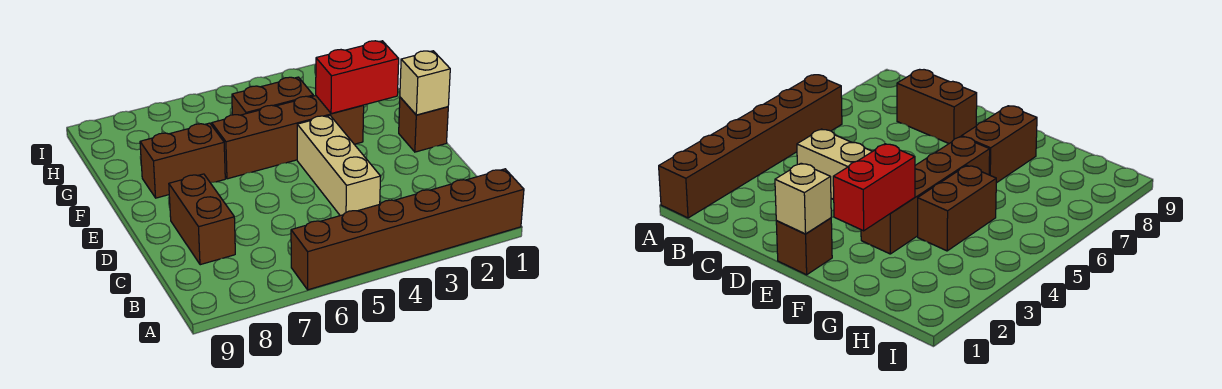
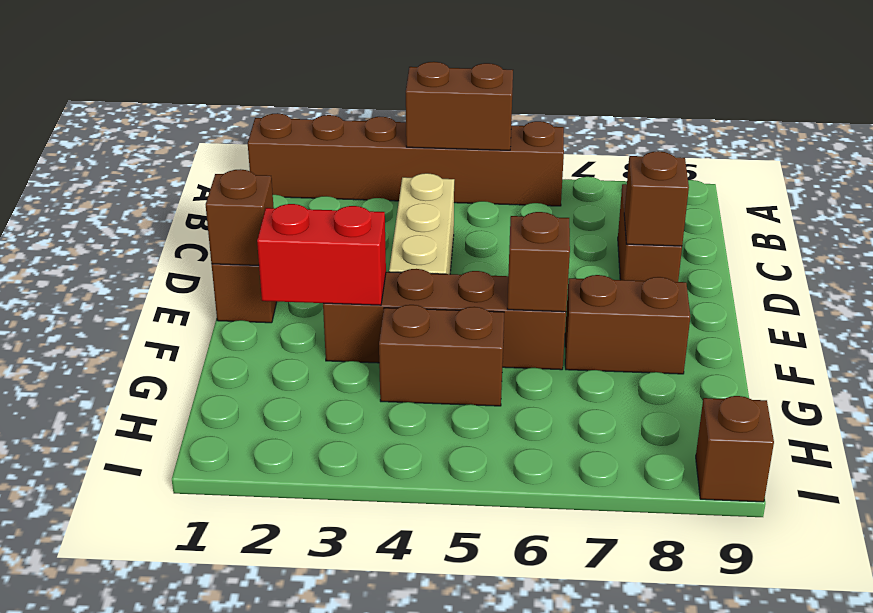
none -> brown brick A4:A5 level 2
none -> brown brick D8 level 2
tan brick E1 level 2 -> brown brick E1 level 2
none -> brown brick F6 level 2
none -> brown brick I9 level 1

